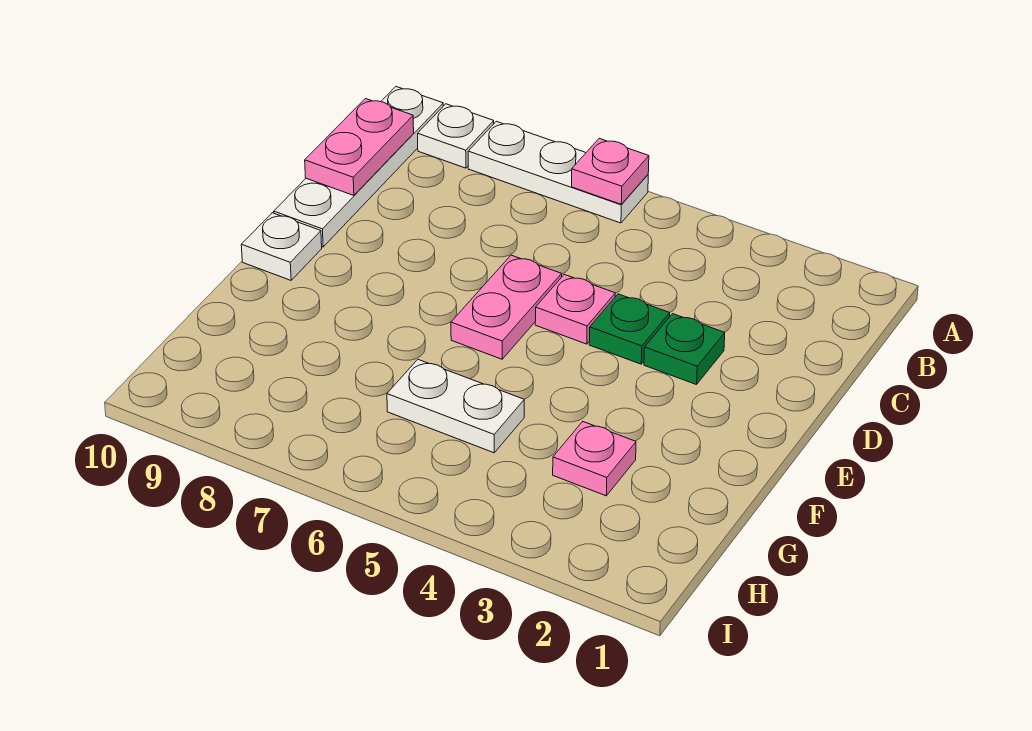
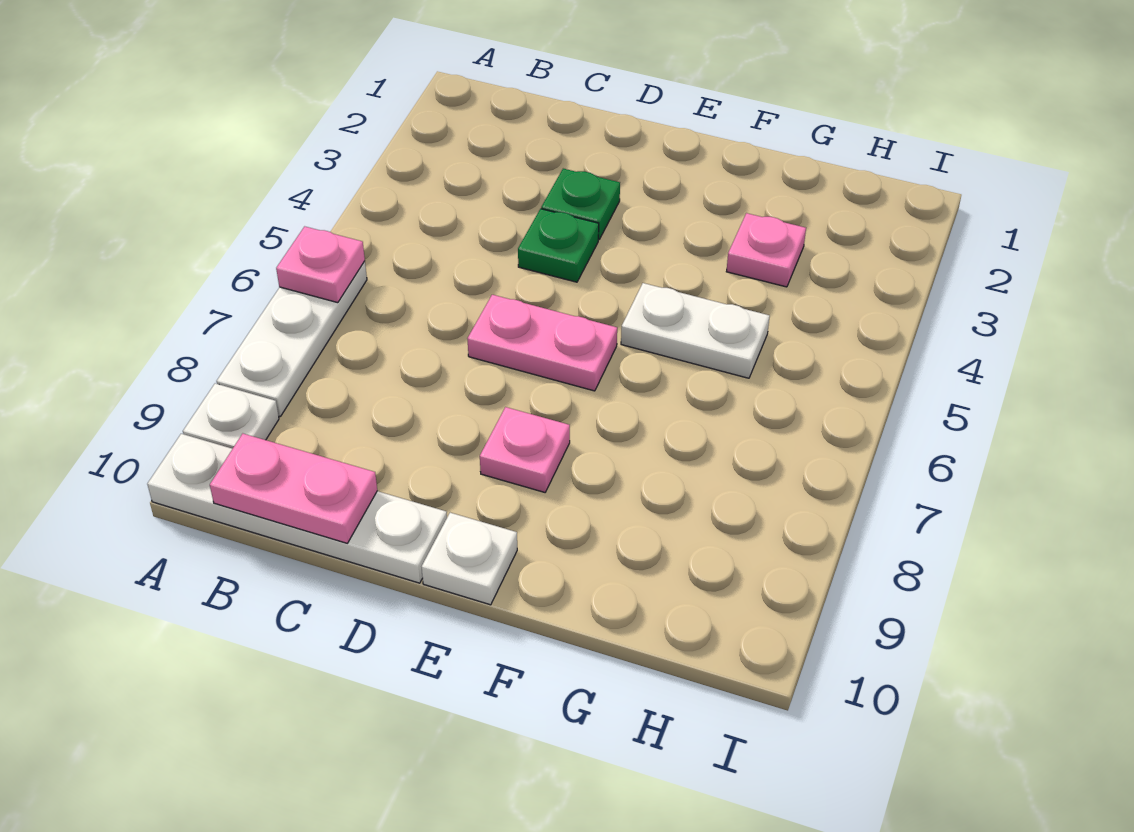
pink plate D5 level 1 -> pink plate E8 level 1
white plate G5:G6 level 1 -> white plate F5:G5 level 1

